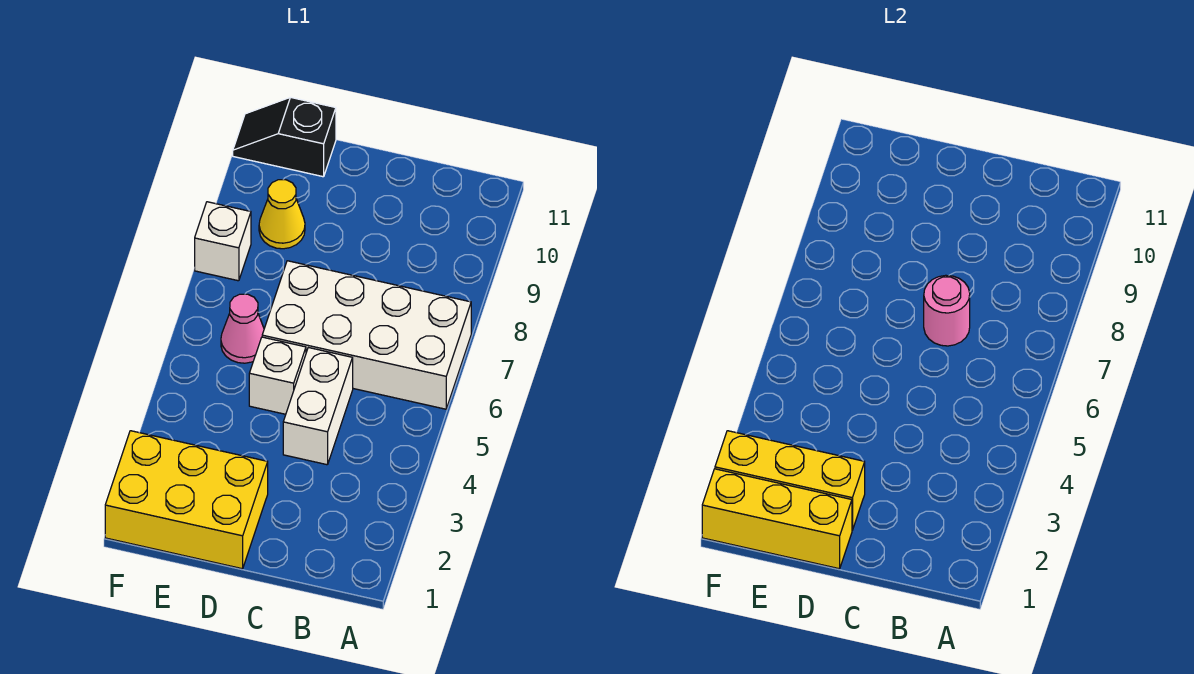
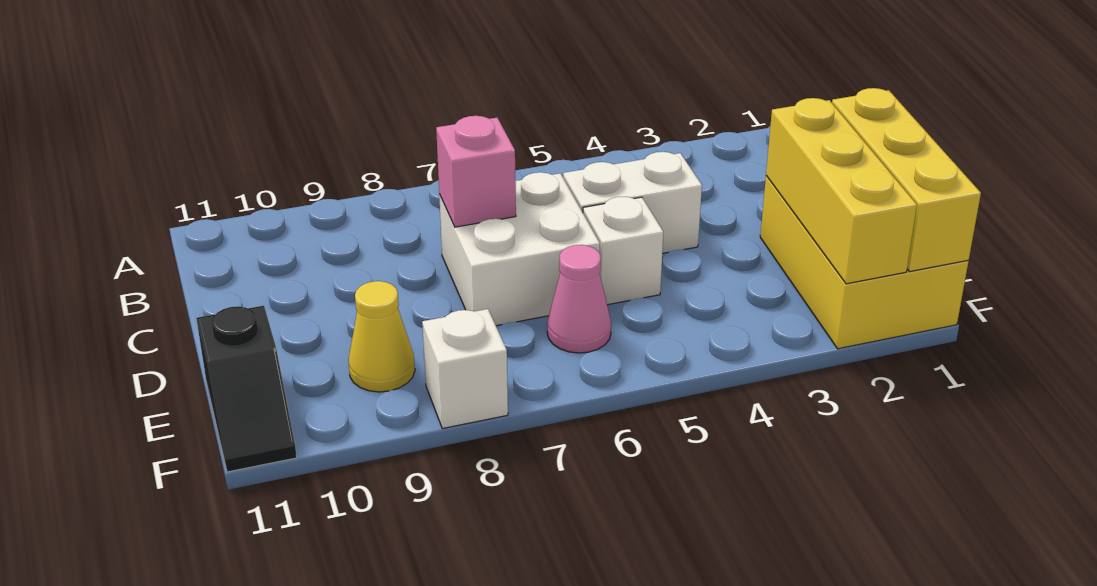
white brick A6:D7 level 1 -> white brick C6:D7 level 1
pink round brick C7 level 2 -> pink brick C7 level 2

